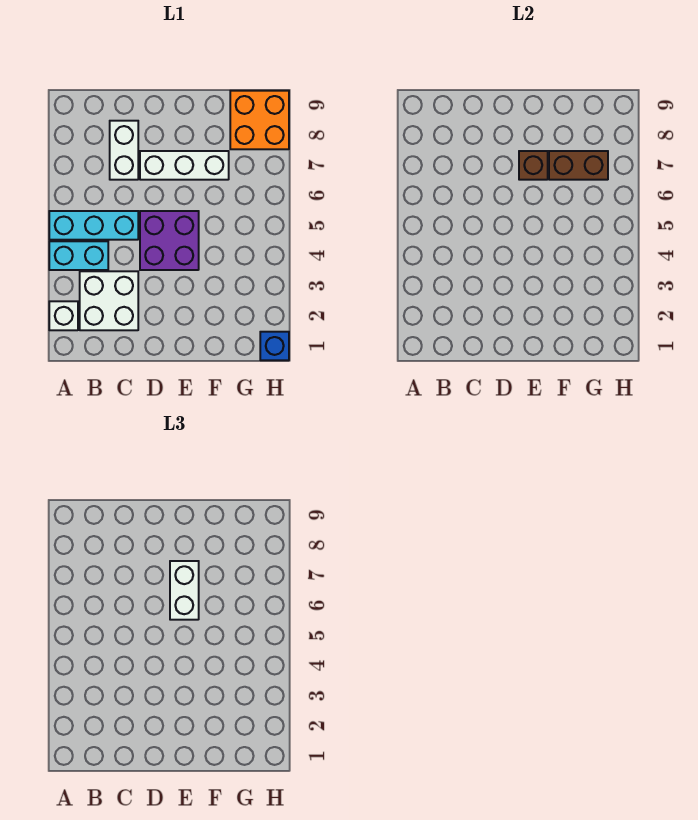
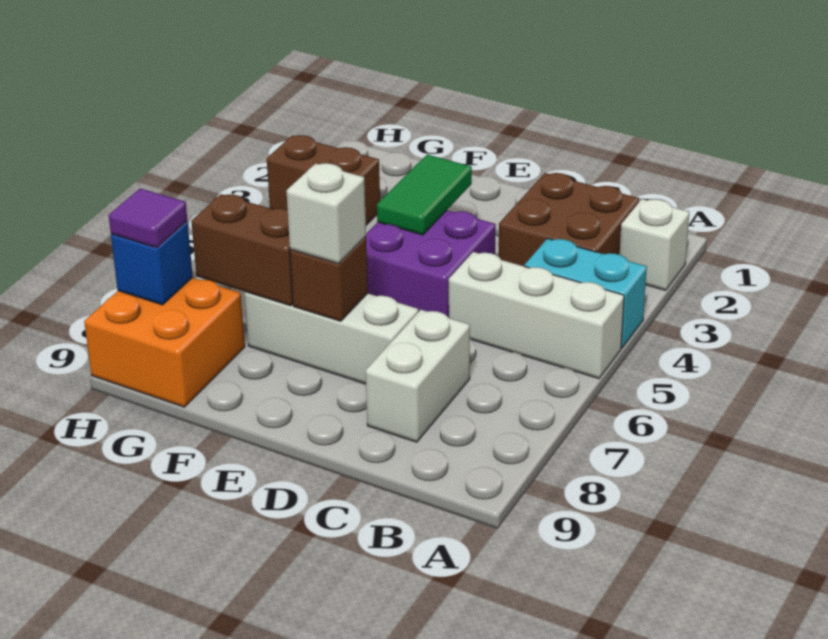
cyan brick A5:C5 level 1 -> white brick A5:C5 level 1
white brick B2:C3 level 1 -> brown brick B2:C3 level 1
none -> green tile E3:E4 level 2
white brick E6:E7 level 3 -> white brick E7 level 3
none -> brown brick G3:H3 level 1
blue brick H1 level 1 -> blue brick H8 level 2
none -> purple tile H8 level 3

